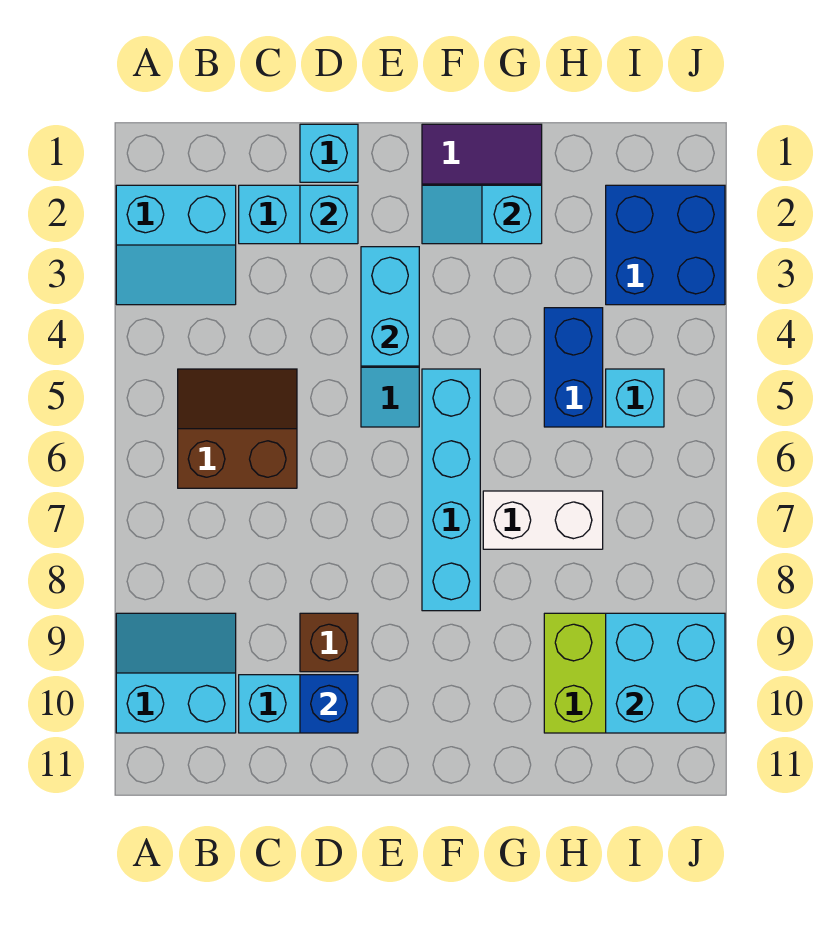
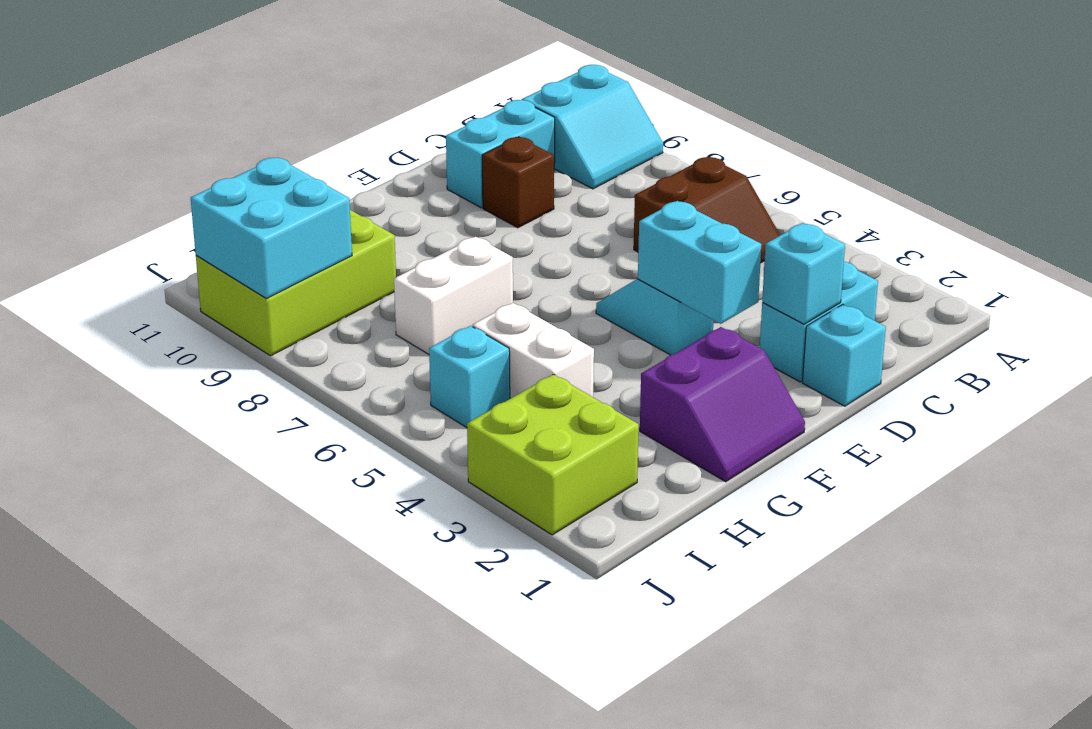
cyan slope A2:B3 level 1 top 2 -> none
blue brick D10 level 2 -> none
cyan slope F2:G2 level 2 top G -> none
cyan brick F5:F8 level 1 -> none
blue brick H4:H5 level 1 -> white brick H4:H5 level 1
blue brick I2:J3 level 1 -> lime brick I2:J3 level 1

